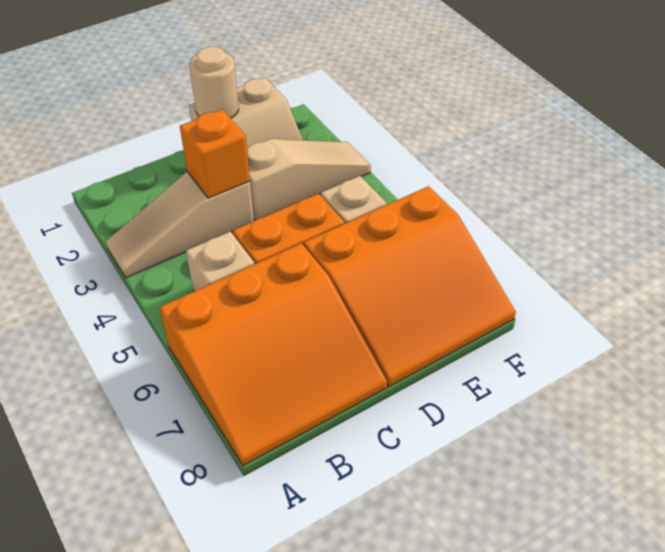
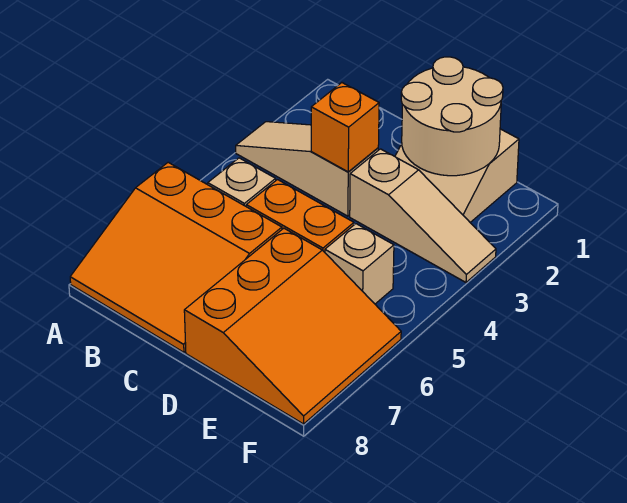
tan round brick D1 level 2 -> tan round brick D1:E2 level 2
orange slope D6:F8 level 1 top 6 -> orange slope D6:F8 level 1 top D

